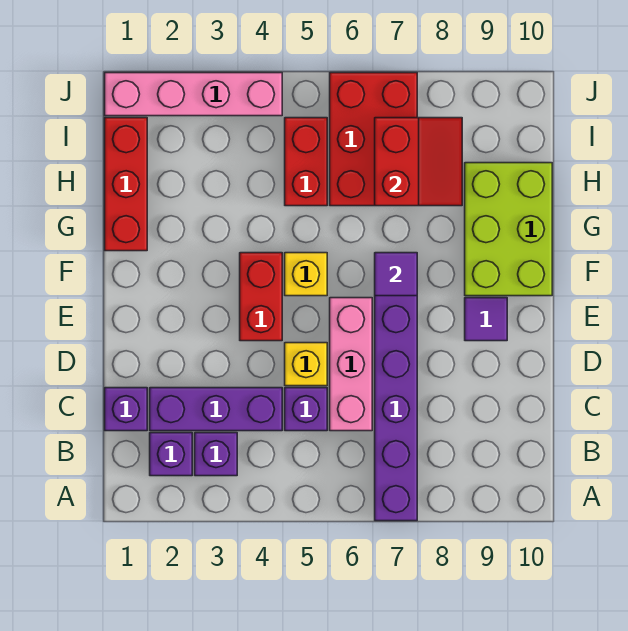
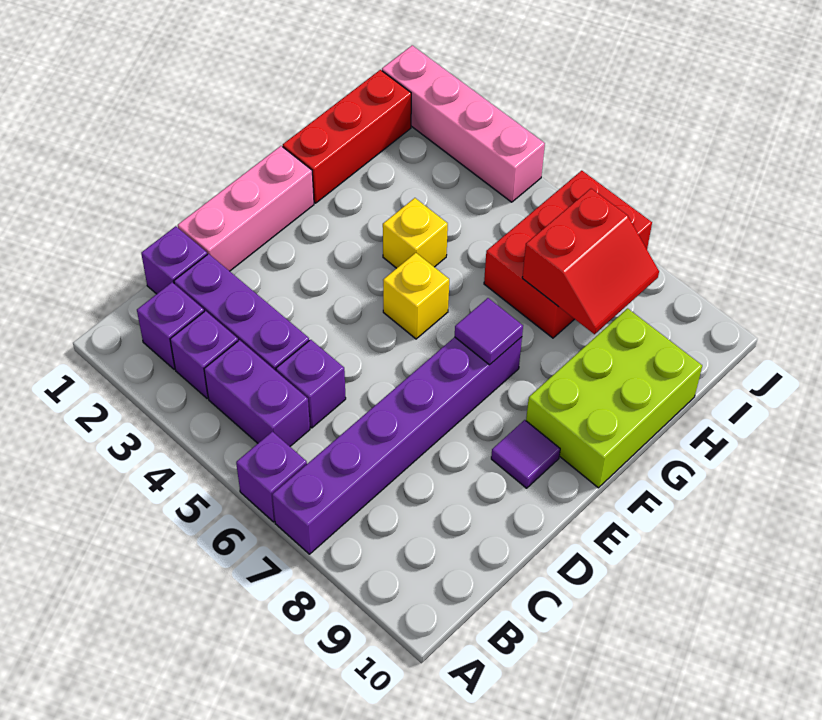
none -> purple brick A6 level 1
none -> purple brick B4:B5 level 1
pink brick C6:E6 level 1 -> pink brick D1:F1 level 1
yellow brick D5 level 1 -> yellow brick G4 level 1
red brick E4:F4 level 1 -> none
red brick H5:I5 level 1 -> none

